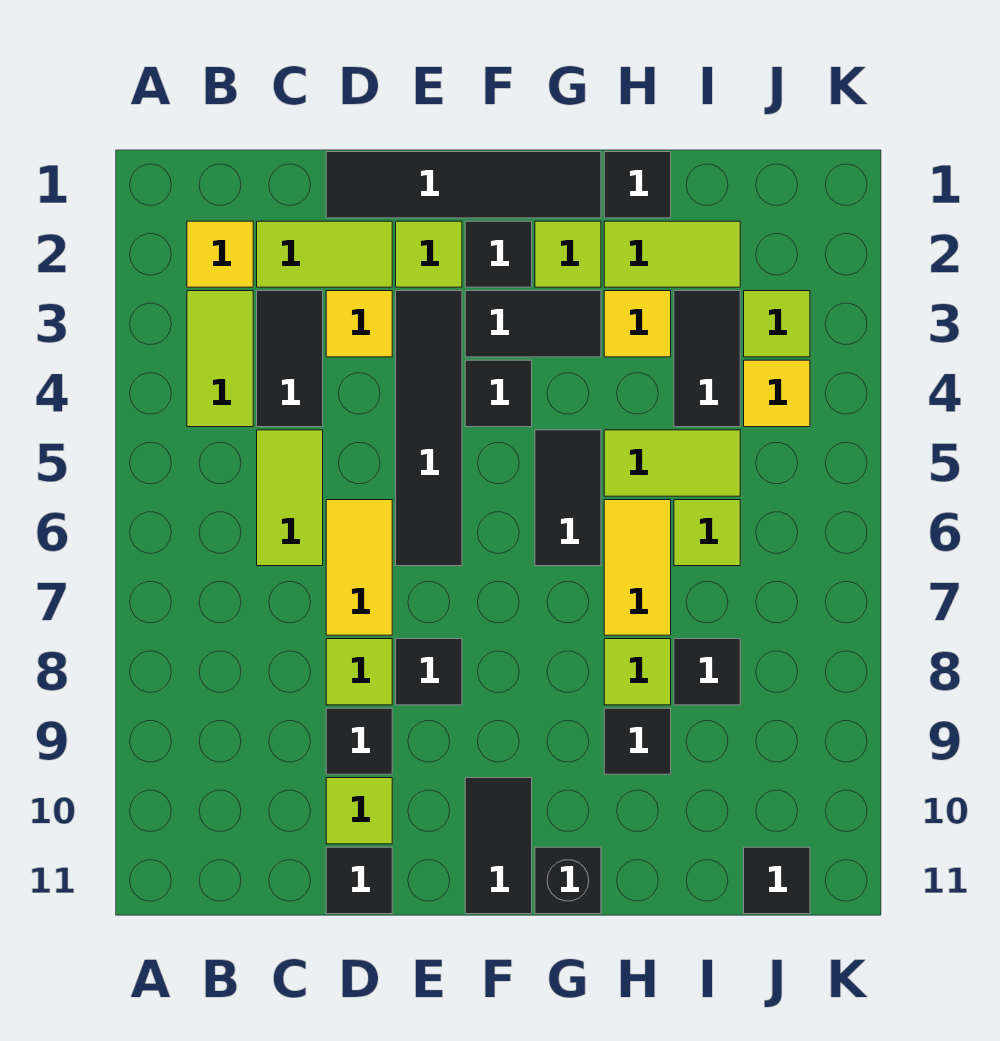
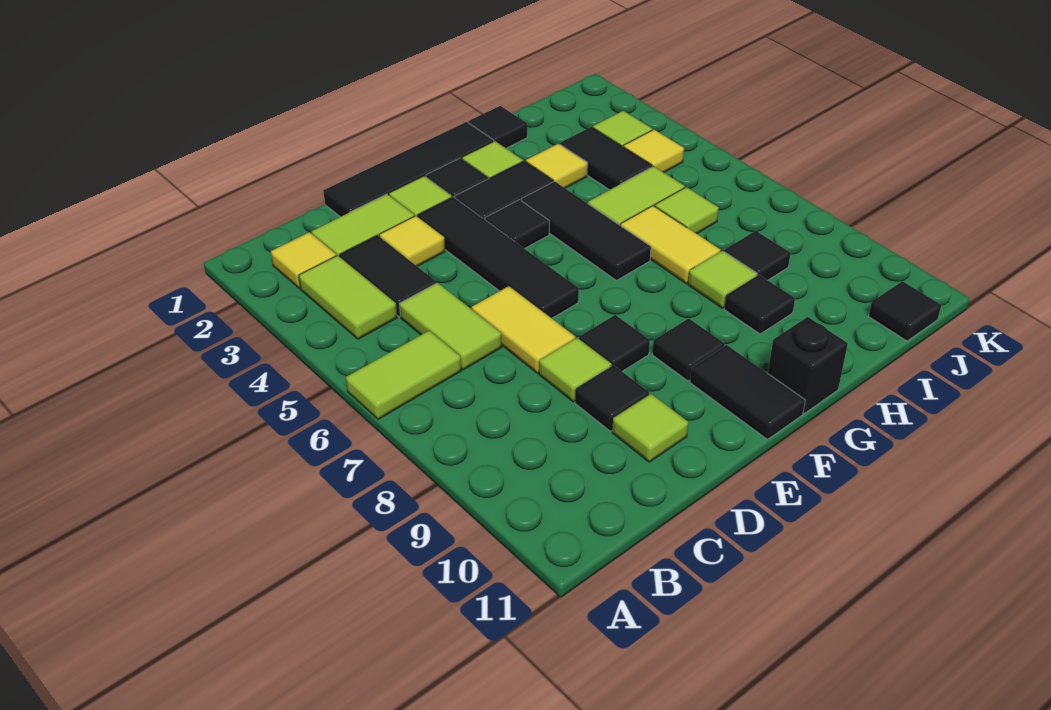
black tile D11 level 1 -> black tile F9 level 1
black tile G5:G6 level 1 -> black tile G4:G6 level 1
lime tile H2:I2 level 1 -> lime tile A6:B6 level 1

